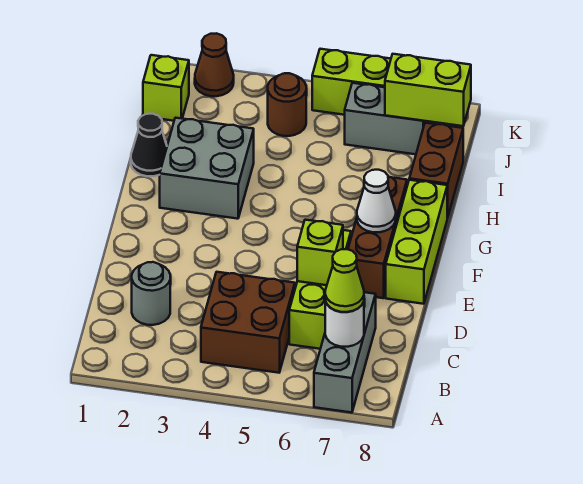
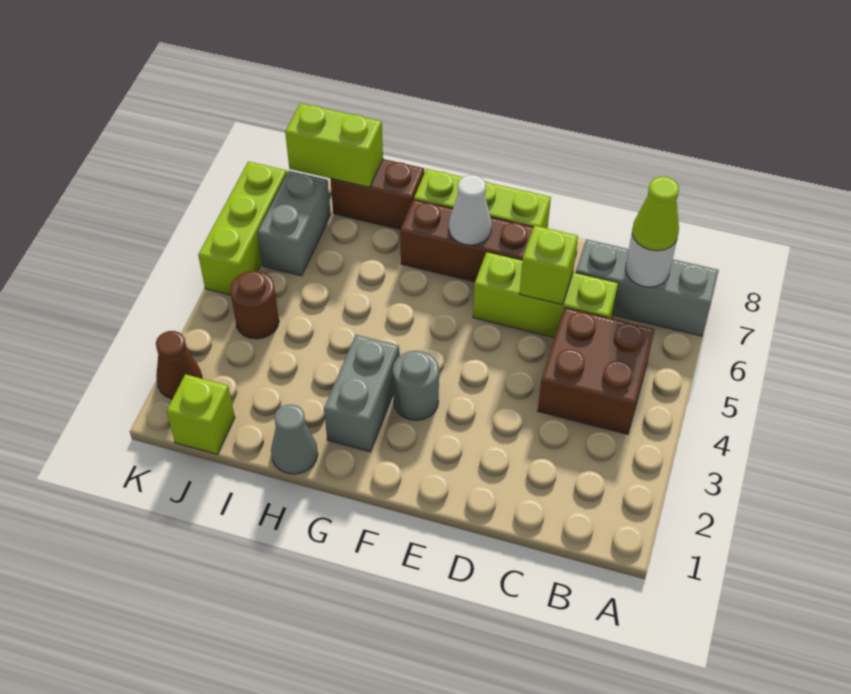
grey round brick C2 level 1 -> grey round brick F3 level 1
grey brick G2:H3 level 1 -> grey brick G2:G3 level 1
black cone H1 level 1 -> grey cone H1 level 1
lime brick J7:J8 level 2 -> lime brick I8:J8 level 2

